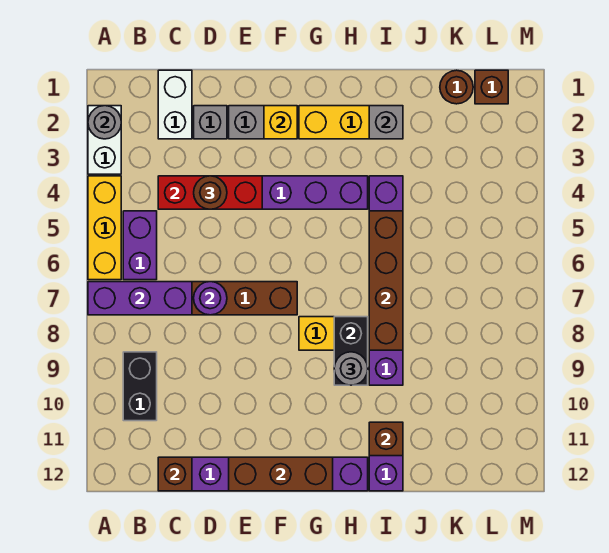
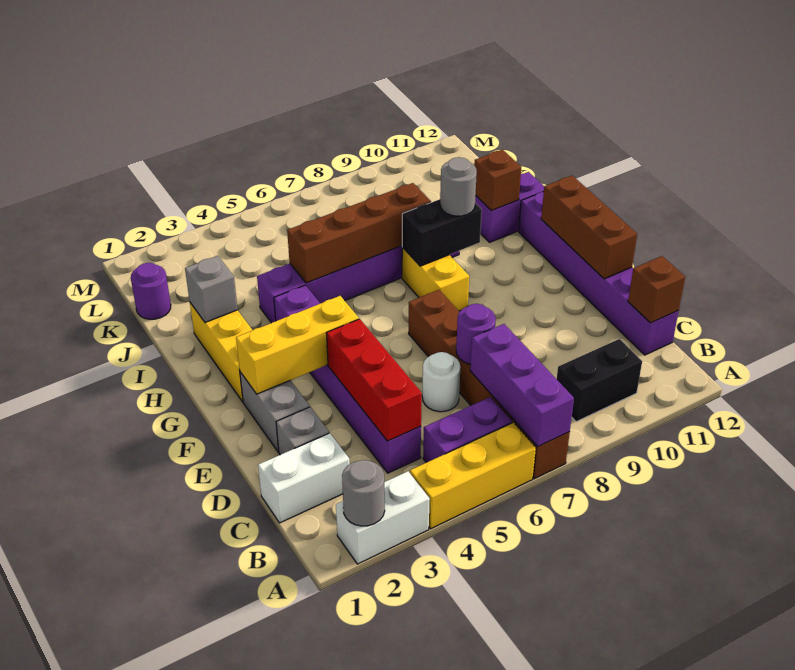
brown round brick D4 level 3 -> none
none -> white round brick D6 level 1
yellow brick F2 level 2 -> yellow brick F2:F4 level 2
brown round brick K1 level 1 -> purple round brick K1 level 1
brown brick L1 level 1 -> none

